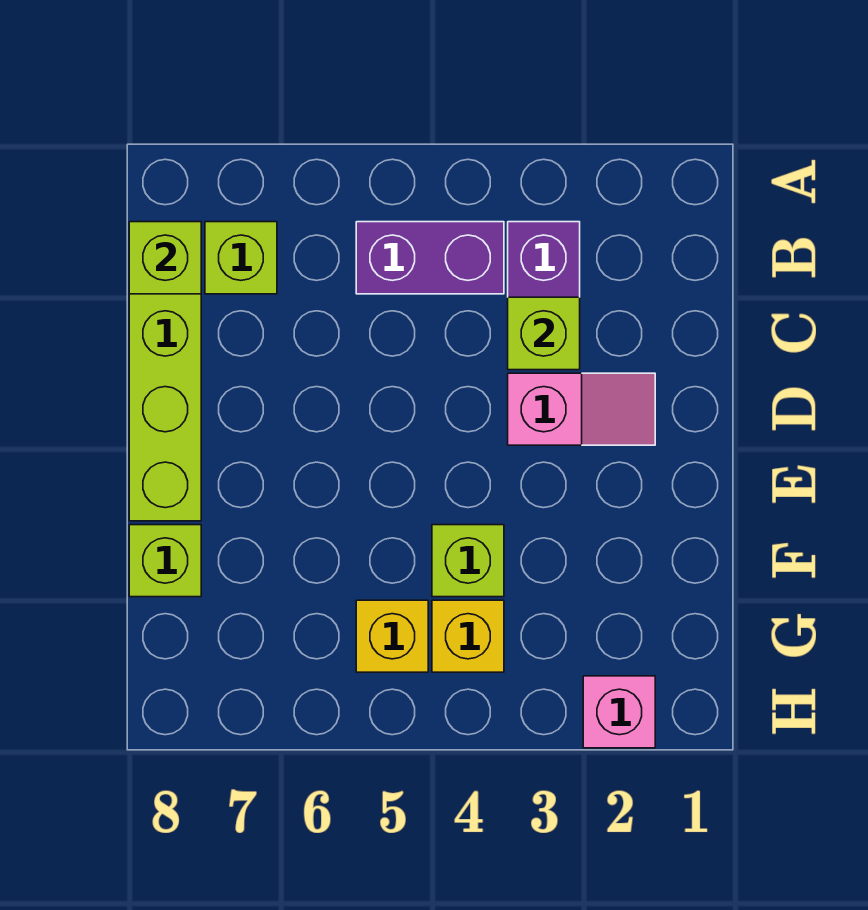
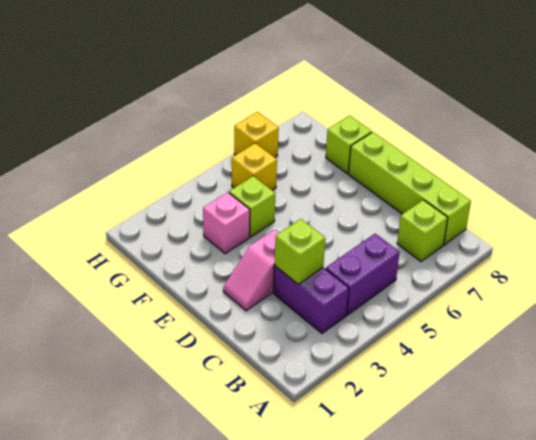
lime brick B8 level 2 -> none
yellow brick G4 level 1 -> yellow brick H6 level 1
pink brick H2 level 1 -> pink brick F3 level 1

